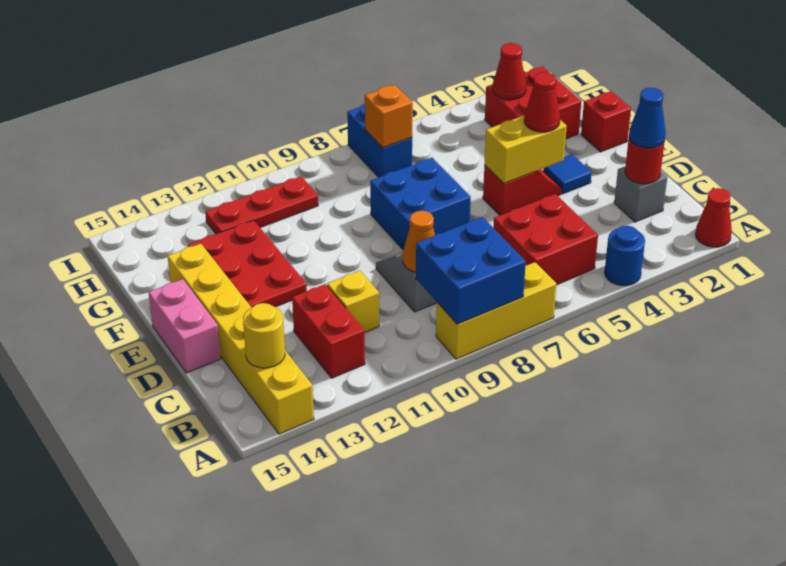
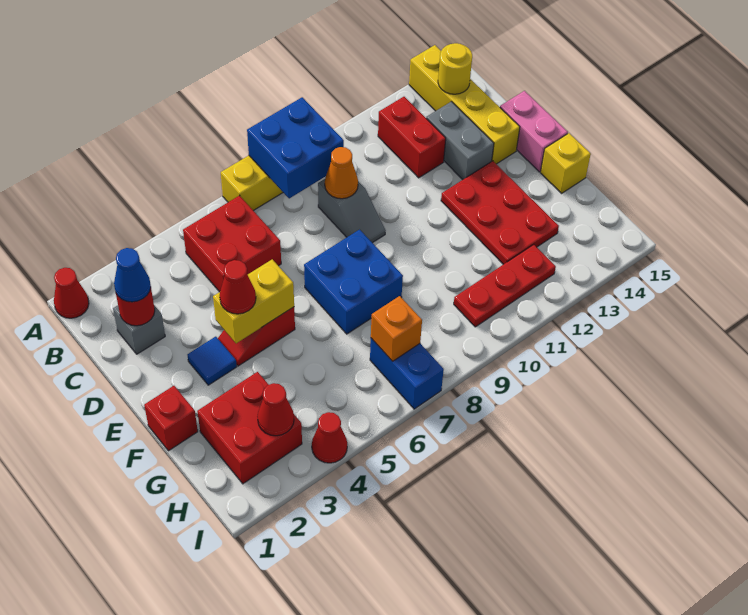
blue round brick A4 level 1 -> none
yellow brick A14:F14 level 1 -> yellow brick A14:D14 level 1
yellow brick C11 level 1 -> yellow brick F15 level 1
none -> grey brick C13:D13 level 1
none -> red cone I4 level 1

